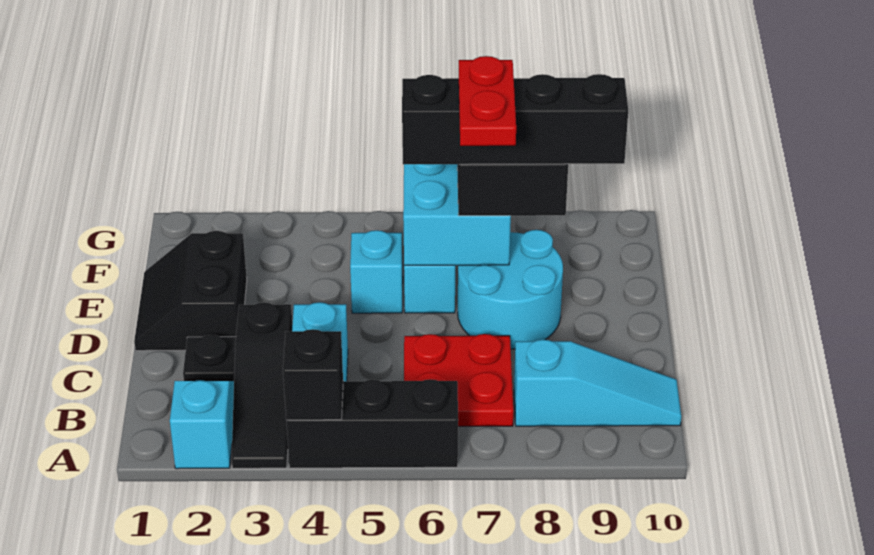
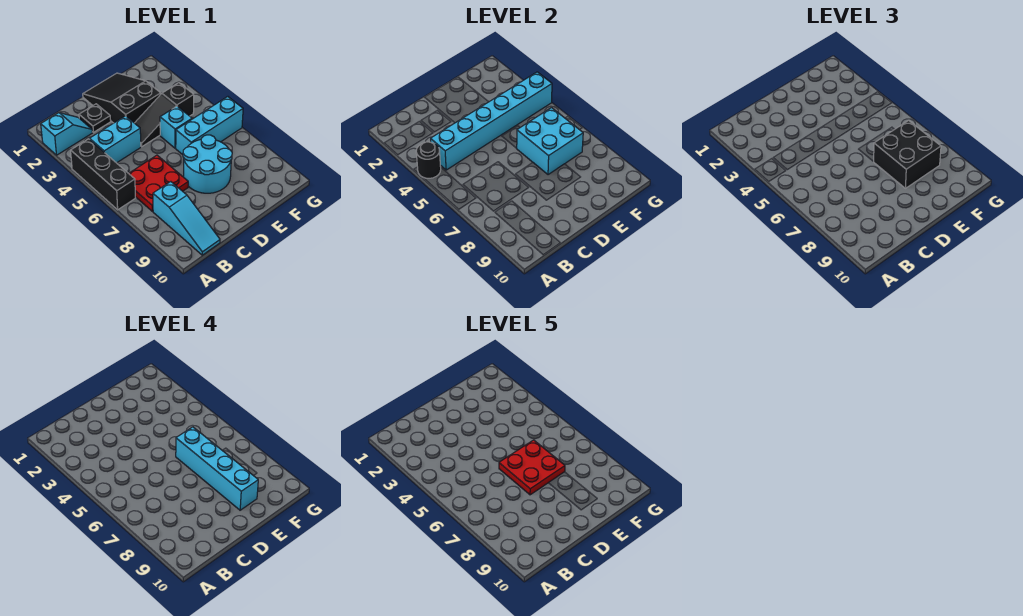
black slope A3:C3 level 1 top C -> black slope D4:F4 level 1 top F
black brick A4 level 2 -> black round brick A4 level 2
none -> cyan brick B4:G4 level 2
black slope D1:E2 level 1 top 2 -> black slope D1:E3 level 1 top 3
red plate D7:E7 level 5 -> red plate D6:E7 level 5
black brick E6:E9 level 4 -> cyan brick E6:E9 level 4

